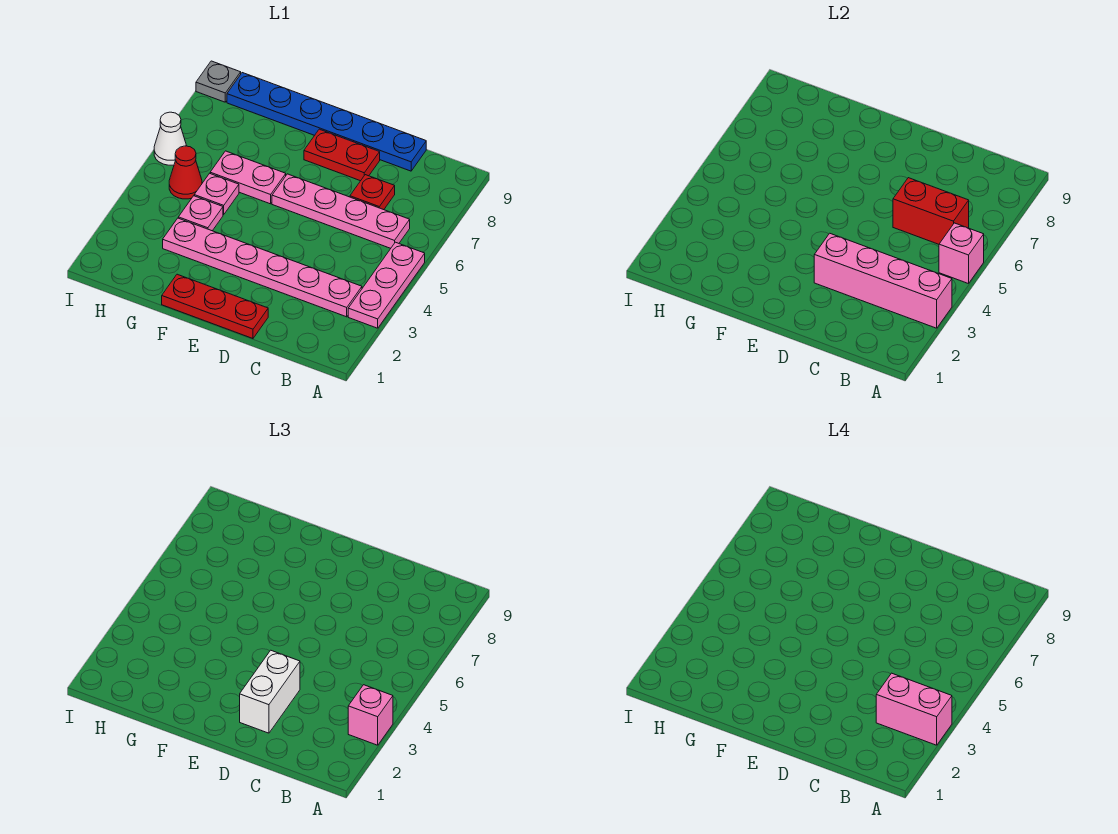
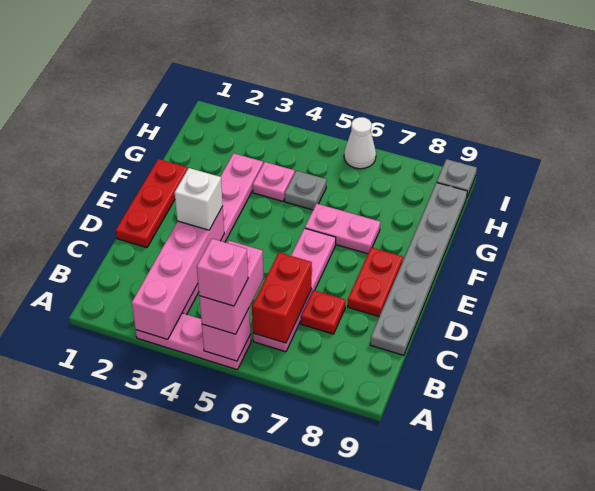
pink brick A3 level 3 -> pink brick A5 level 4
pink brick A3:B3 level 4 -> pink brick A5:B5 level 3
blue plate C9:H9 level 1 -> grey plate C9:H9 level 1
white brick D2:D3 level 3 -> white brick D3 level 3
pink plate F6:G6 level 1 -> pink plate F6:F7 level 1
pink plate G5 level 1 -> grey plate G5 level 1
red cone H5 level 1 -> none

